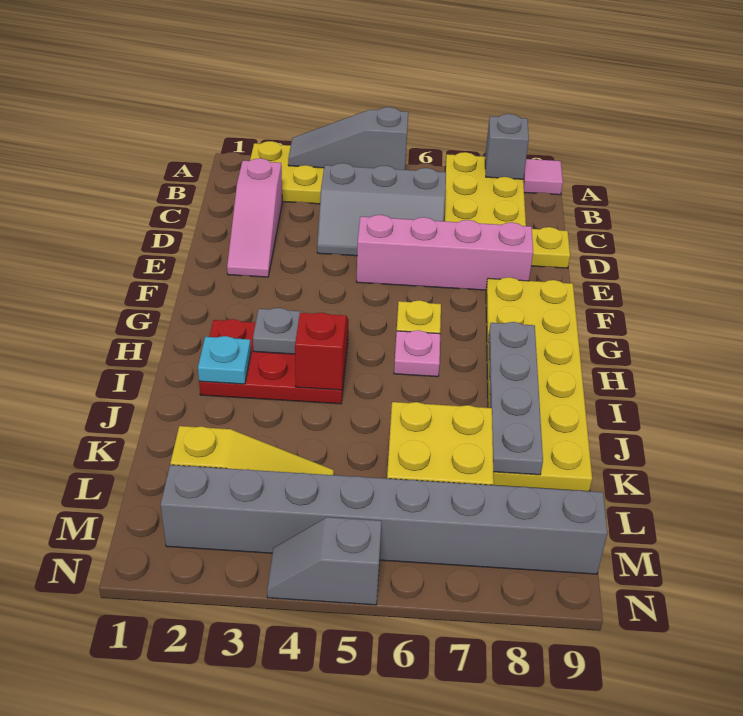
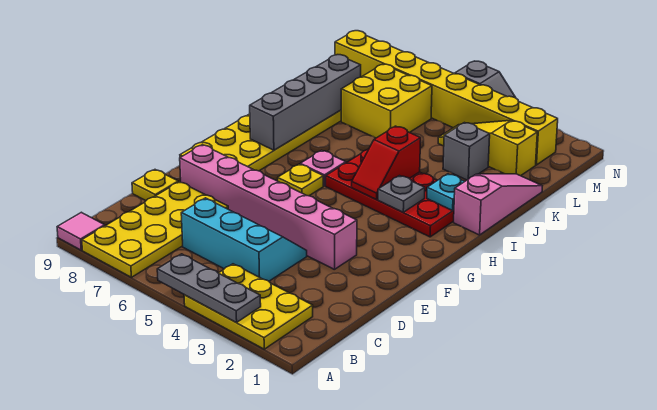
grey slope A3:A5 level 2 top 5 -> grey plate A3:A5 level 2
grey brick A8 level 2 -> grey brick K3 level 1
pink slope C2:E2 level 1 top C -> pink slope I1:K1 level 1 top I
grey slope C4:D6 level 1 top C -> cyan slope C4:D6 level 1 top C
pink brick E5:E8 level 1 -> pink brick E3:E8 level 1
red plate H2:I4 level 1 -> red plate H2:I5 level 1
grey plate H8:K8 level 2 -> grey brick H8:K8 level 2
grey brick M2:M9 level 1 -> yellow brick M2:M9 level 1

